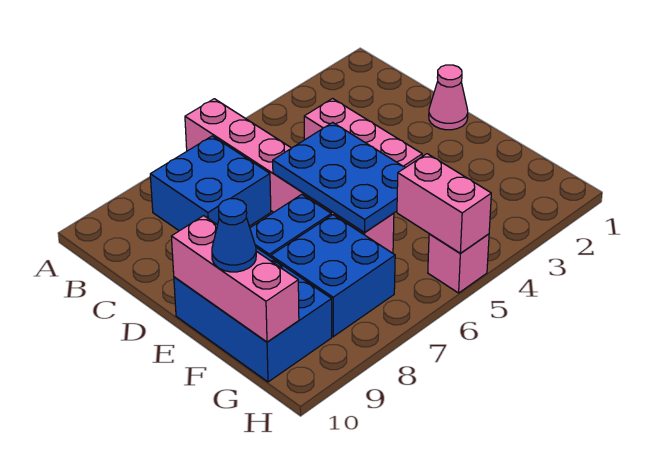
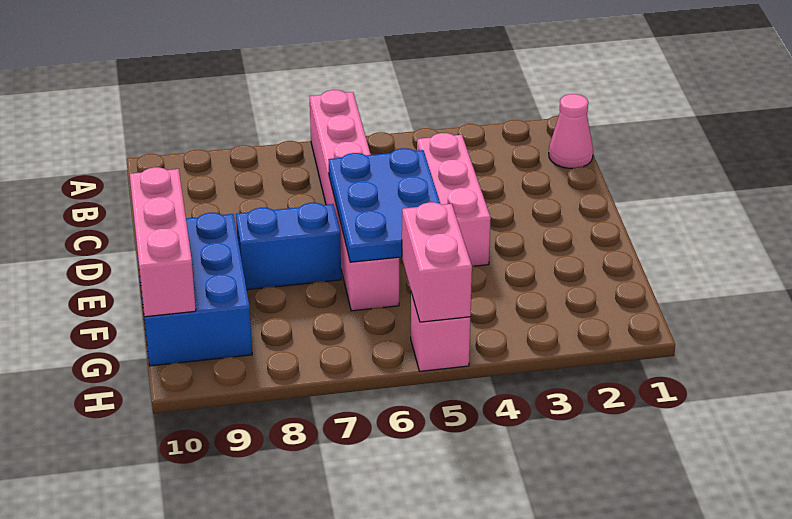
blue brick B7:C8 level 1 -> none
pink cone D1 level 1 -> pink cone B1 level 1
blue brick F7:G8 level 1 -> none
blue cone F10 level 3 -> none

